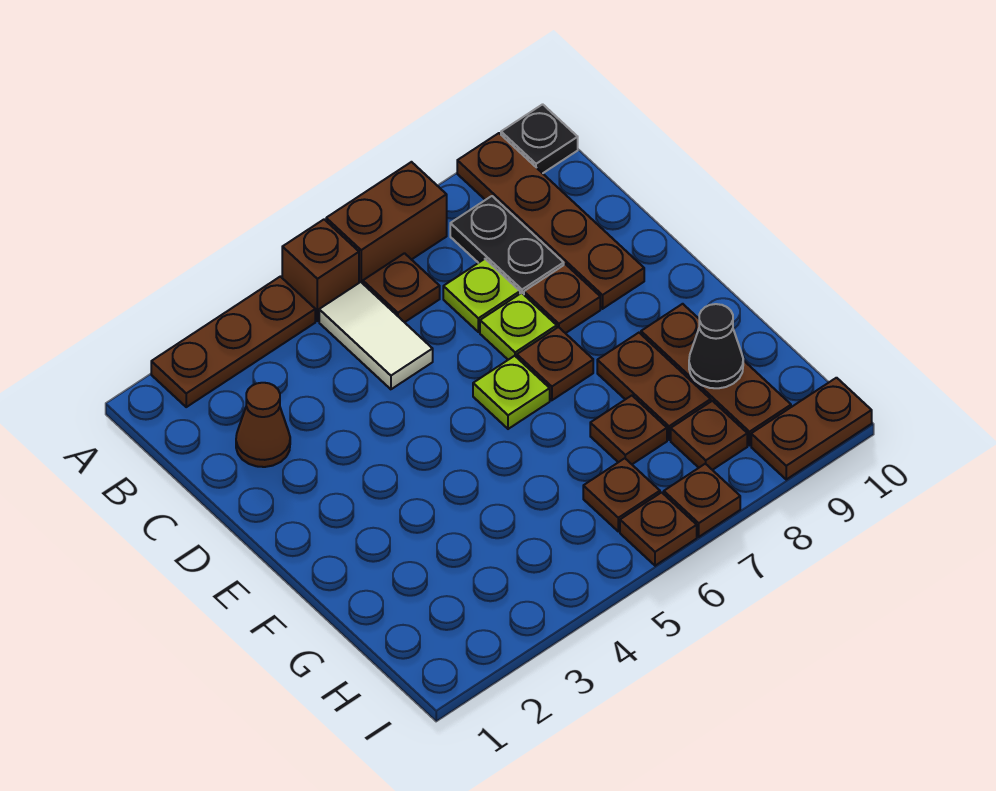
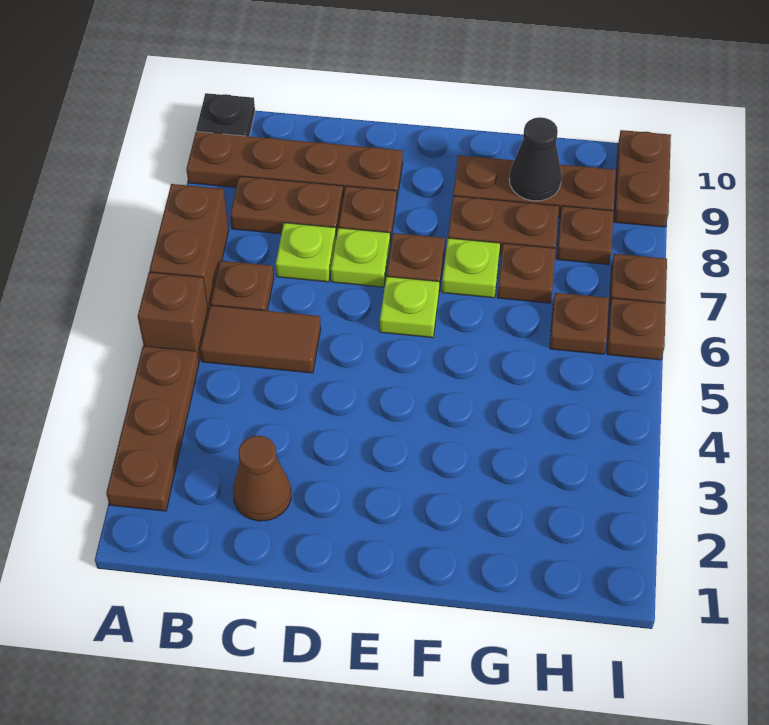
white tile B5:C5 level 1 -> brown tile B5:C5 level 1
black plate B8:C8 level 1 -> brown plate B8:C8 level 1
none -> lime plate F7 level 1

